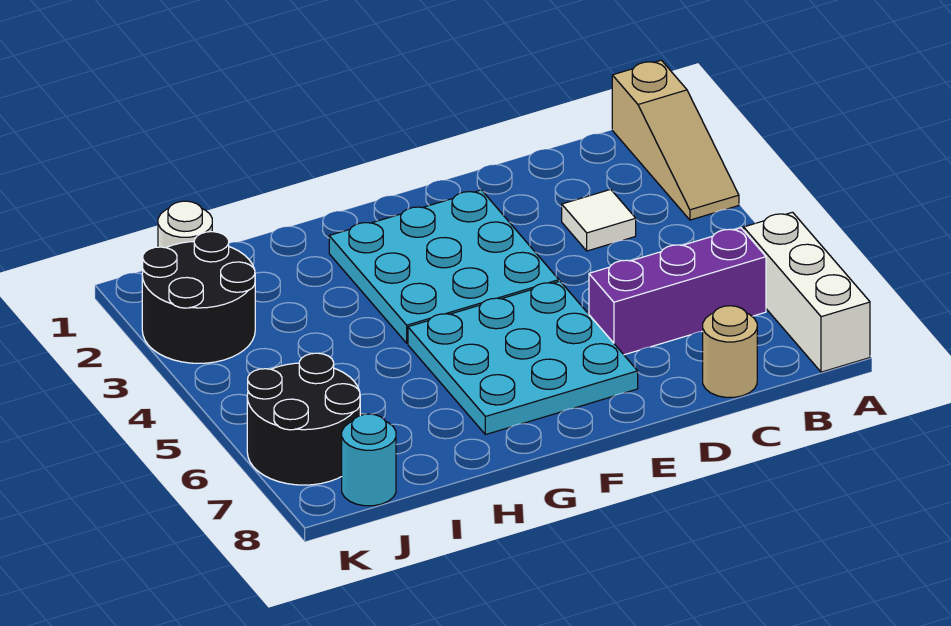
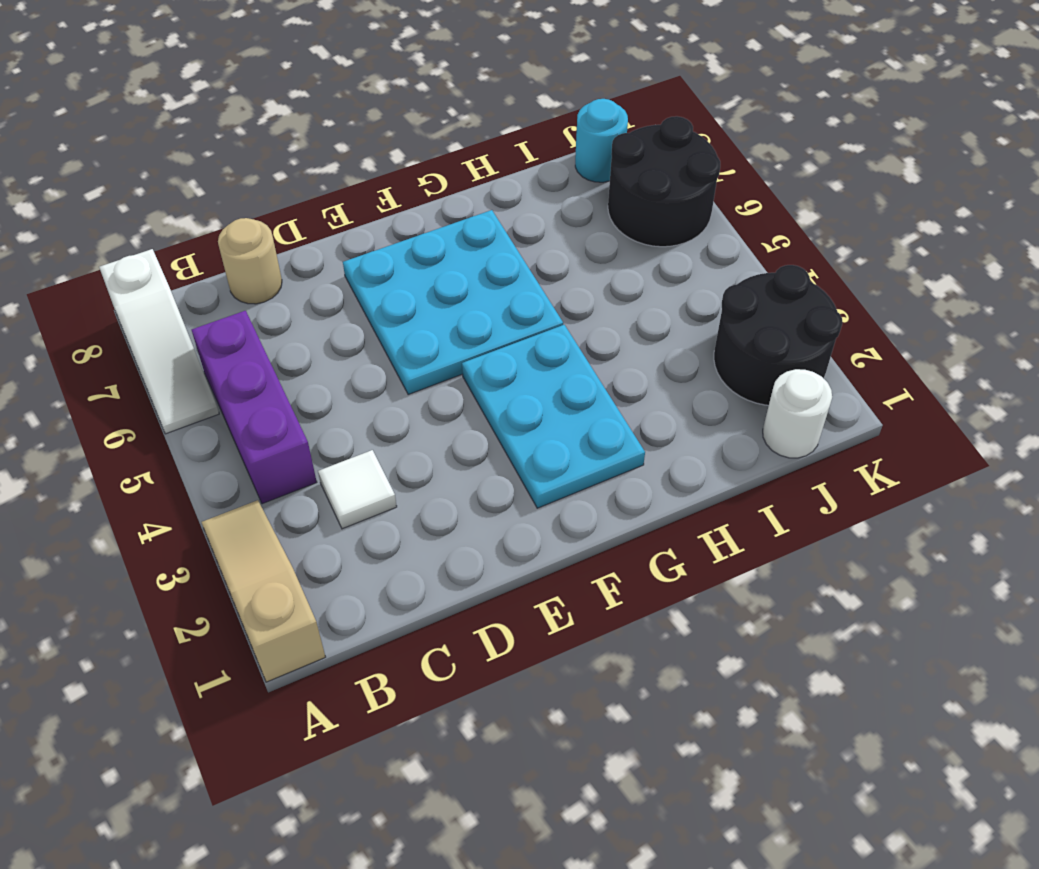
white brick A6:A8 level 1 -> white slope A6:A8 level 1 top 8
purple brick B6:D6 level 1 -> purple brick B4:B6 level 1
cyan plate E2:G4 level 1 -> cyan plate F2:G4 level 1

